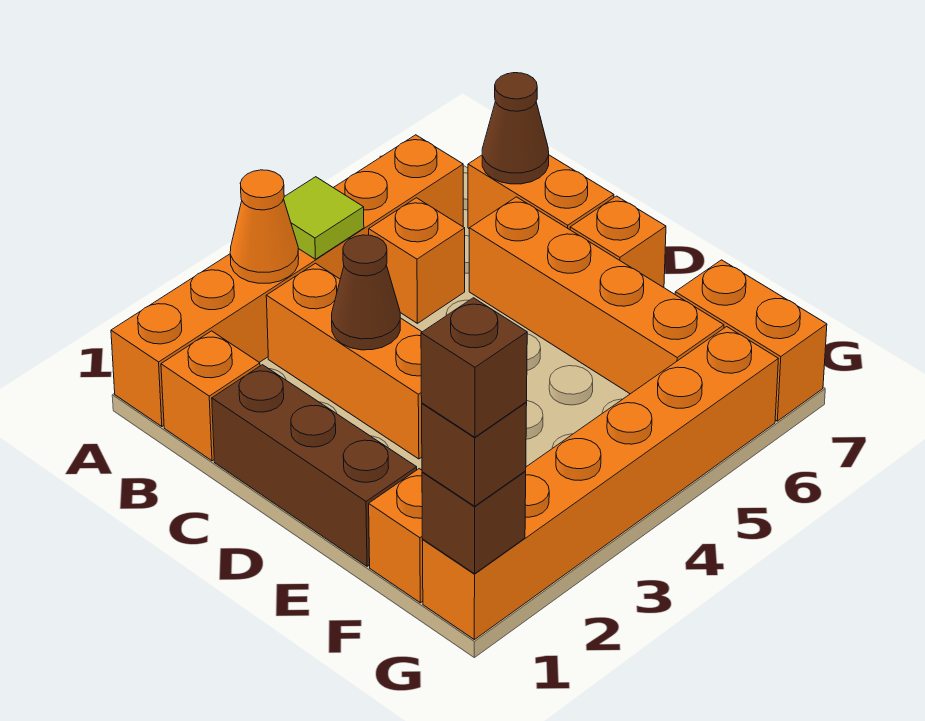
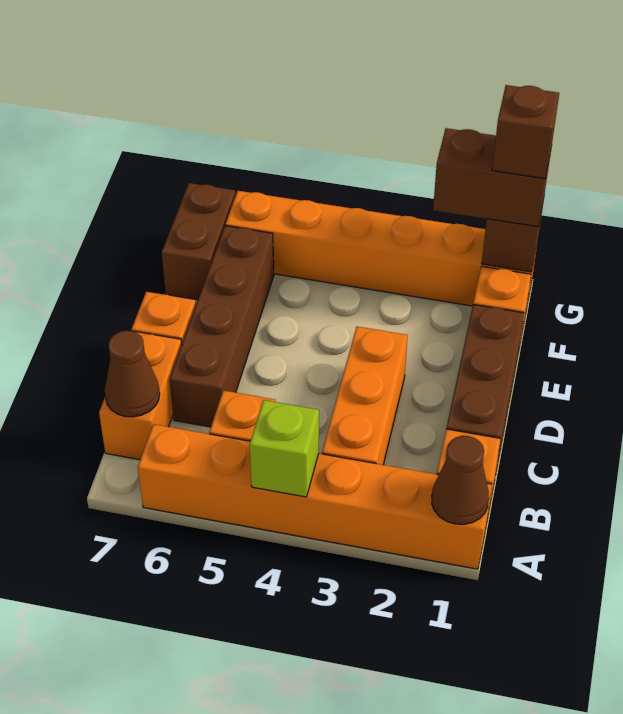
orange cone A3 level 2 -> none
lime tile A4 level 2 -> lime brick A4 level 2
brown cone C3 level 2 -> brown cone A1 level 2
orange brick C6:F6 level 1 -> brown brick C6:F6 level 1
orange brick F7:G7 level 1 -> brown brick F7:G7 level 1
brown brick G1 level 3 -> brown brick G1:G2 level 3

